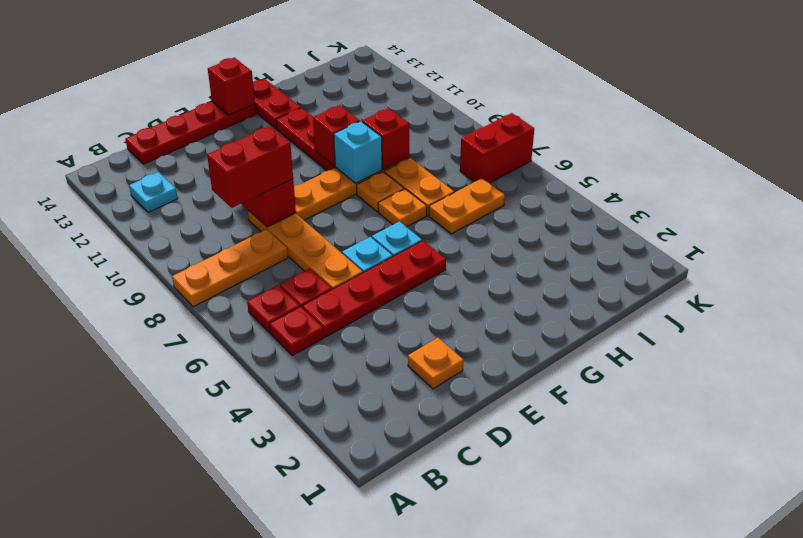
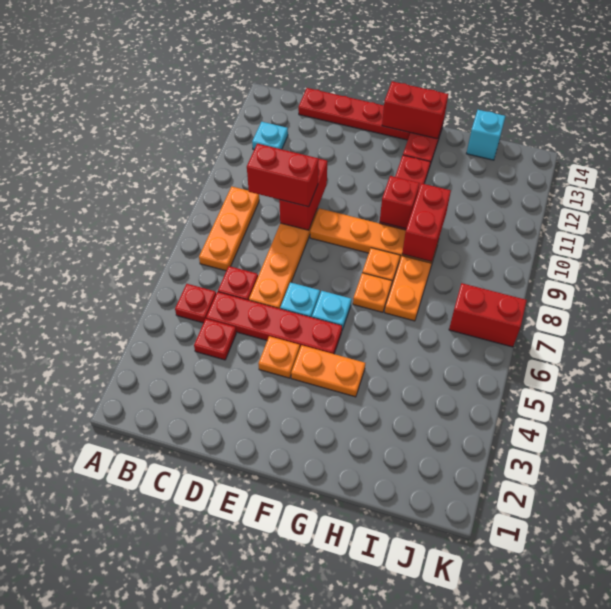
orange plate A8:C8 level 1 -> orange plate B7:B9 level 1
red plate B6 level 1 -> red plate C4 level 1
orange plate D2 level 1 -> orange plate E4 level 1
red brick F14 level 2 -> red brick F14:G14 level 2
cyan brick G9 level 2 -> cyan brick I14 level 1
orange plate H6:I6 level 1 -> orange plate F4:G4 level 1
red brick H9 level 2 -> red brick H9:H10 level 2

